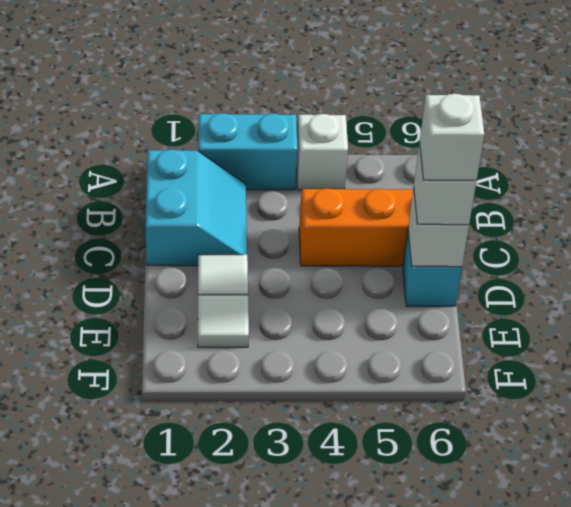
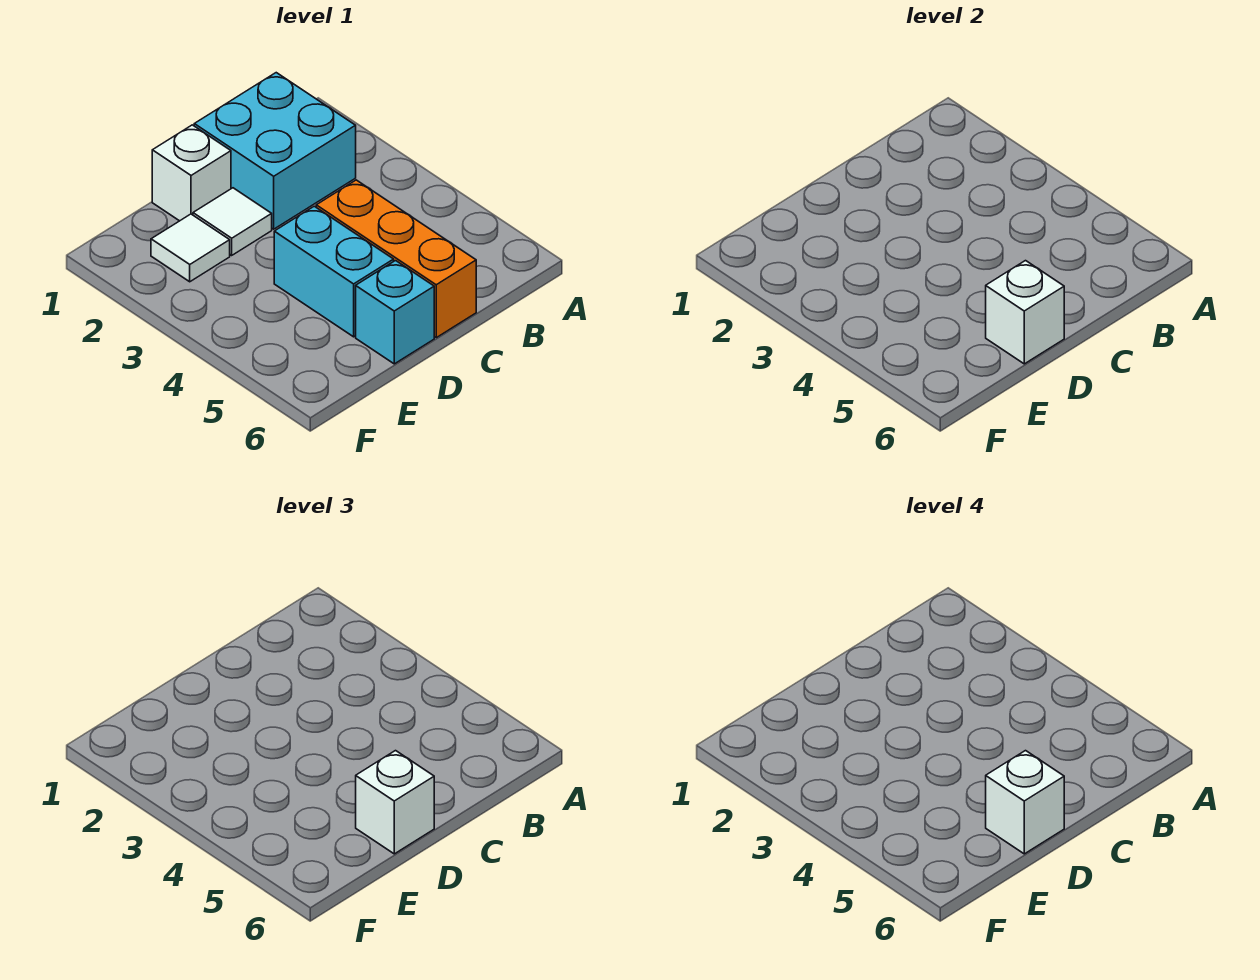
cyan brick A2:A3 level 1 -> cyan brick D4:D5 level 1
white brick A4 level 1 -> white brick D1 level 1
cyan slope B1:C2 level 1 top 1 -> cyan brick B1:C2 level 1

